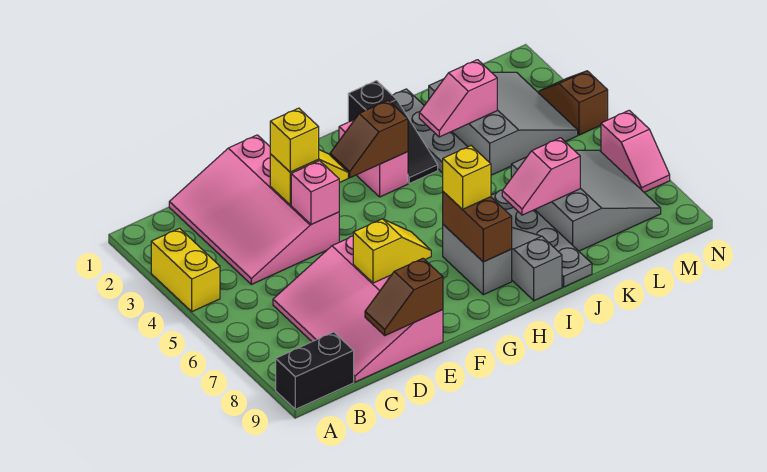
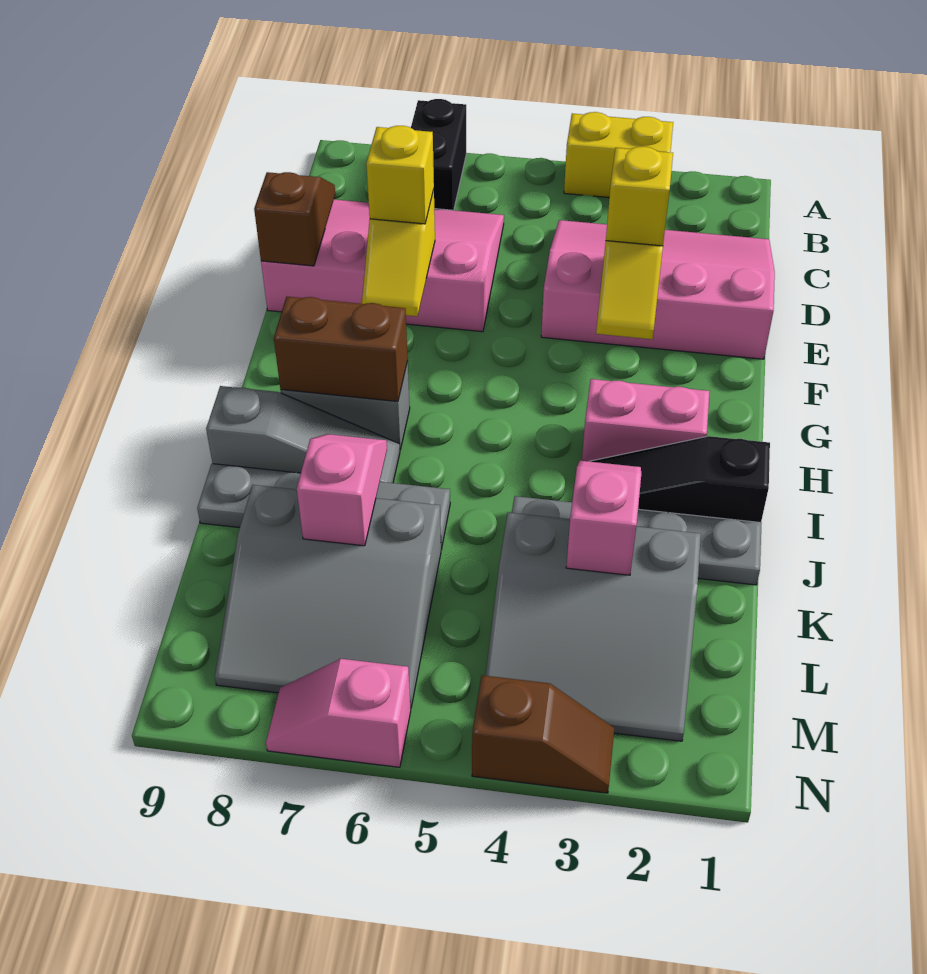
black brick A9:B9 level 1 -> black brick A7:B7 level 1
pink brick E4 level 2 -> none
brown slope G3:H3 level 2 top H -> none
yellow brick H7 level 3 -> yellow brick E7 level 3

